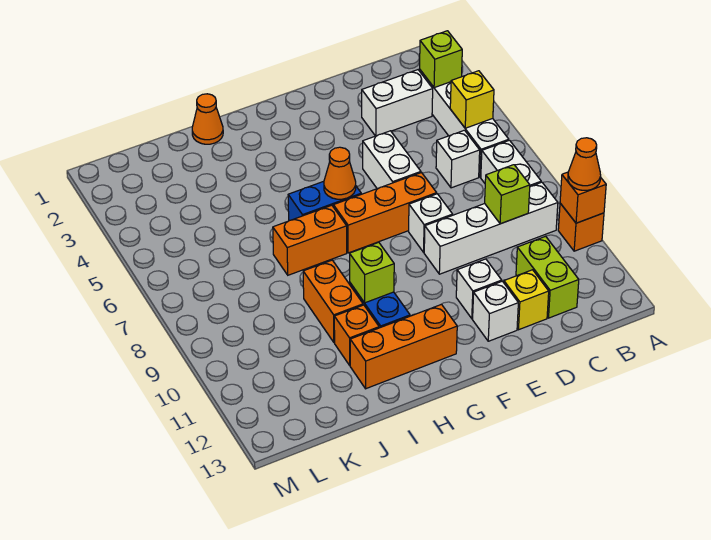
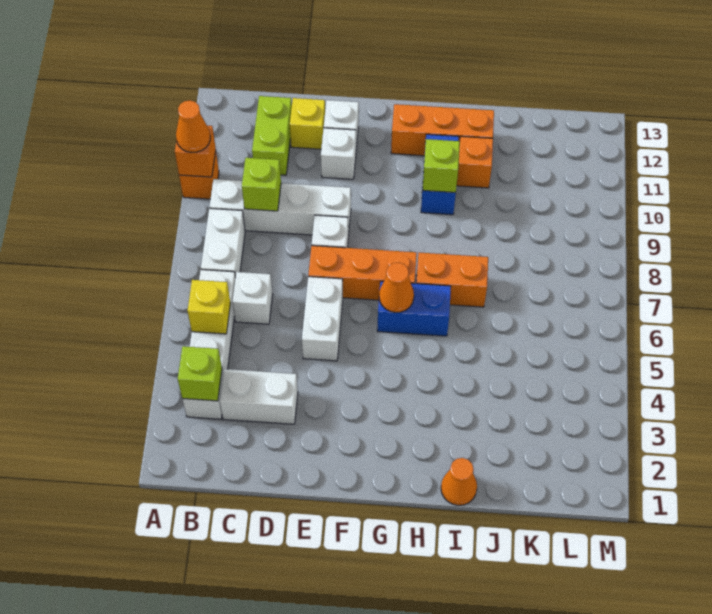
orange brick I9:I10 level 1 -> none

